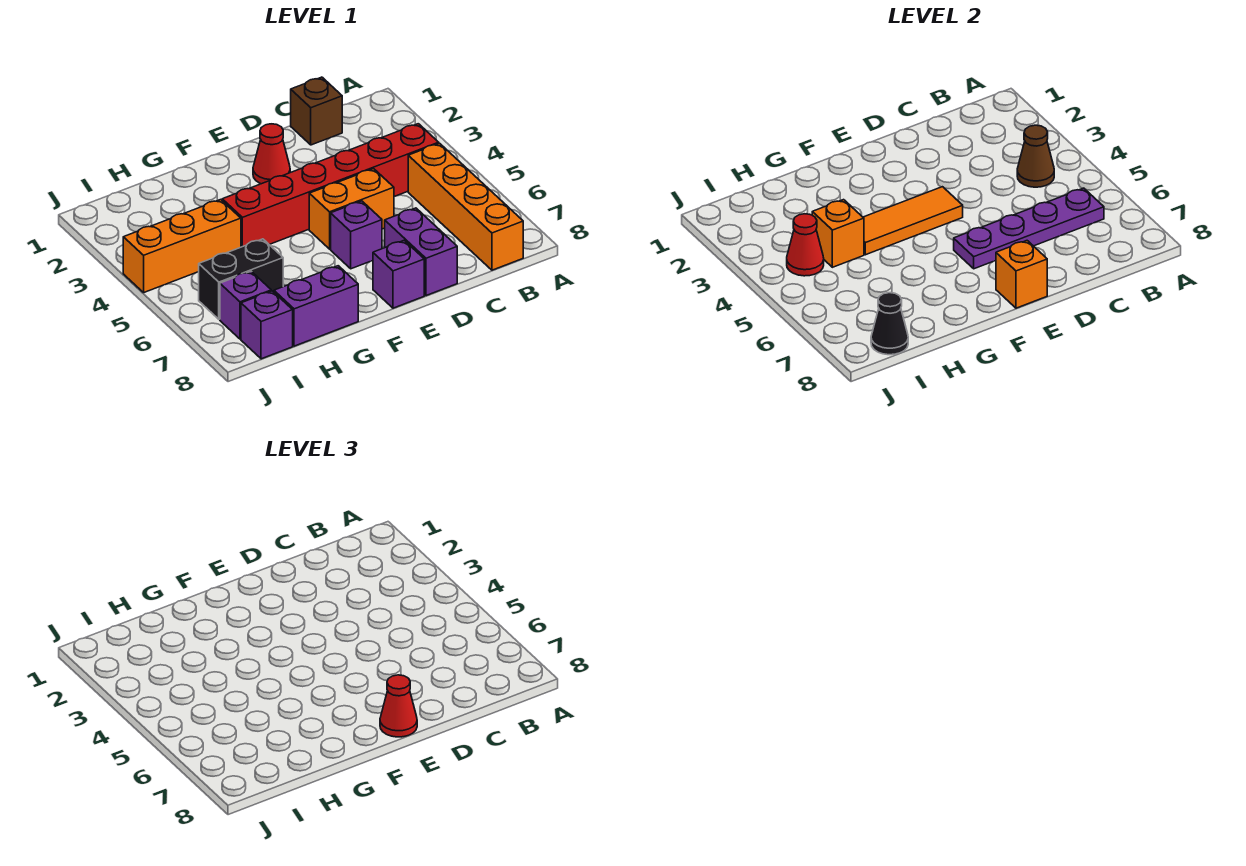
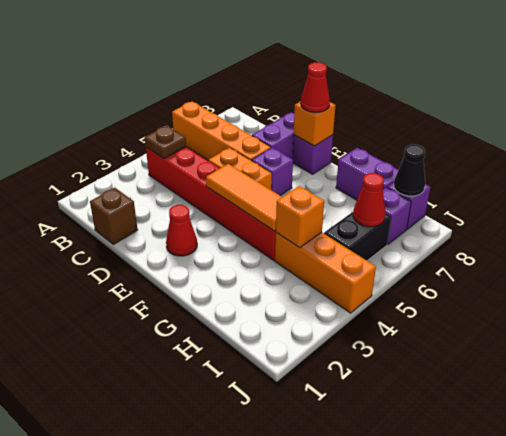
brown cone B4 level 2 -> brown plate B4 level 2
orange brick B5:B8 level 1 -> orange brick A6:D6 level 1
purple plate B6:E6 level 2 -> none
black brick H6:I6 level 1 -> black brick I5:I6 level 1
red cone I4 level 2 -> red cone I6 level 2

